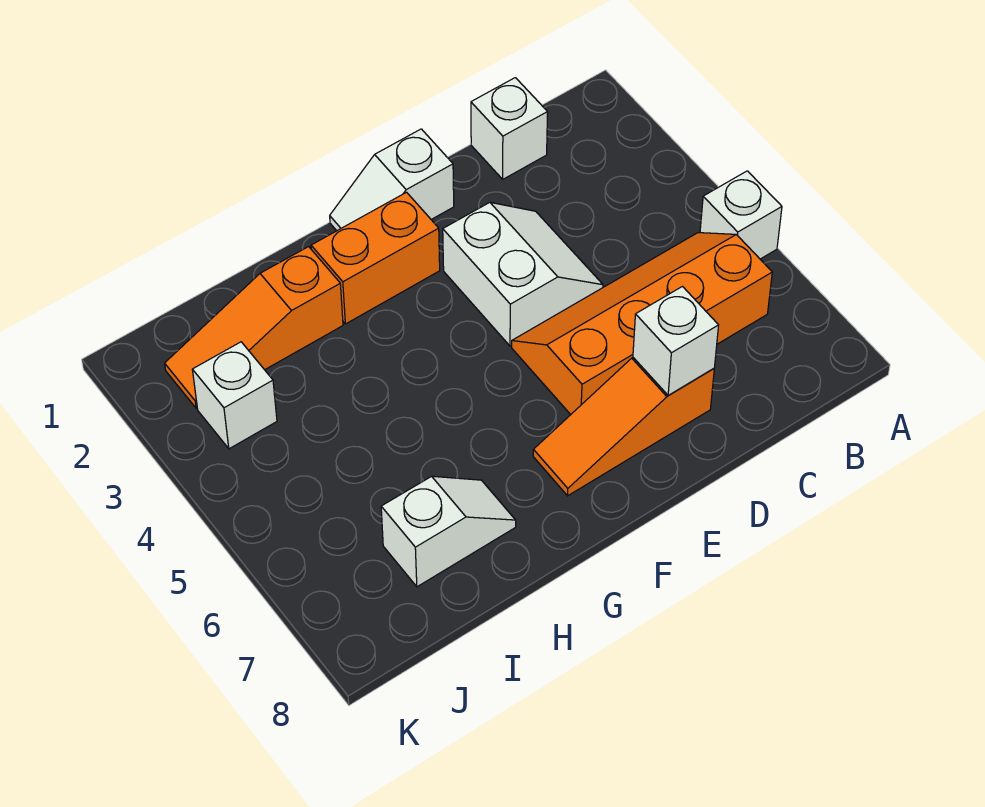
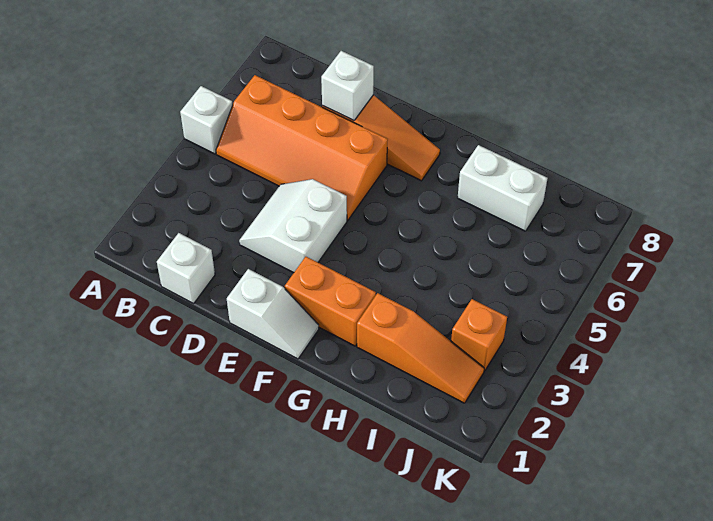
white slope H7:I7 level 1 top I -> white brick H7:I7 level 1
white brick J3 level 1 -> orange brick J3 level 1

